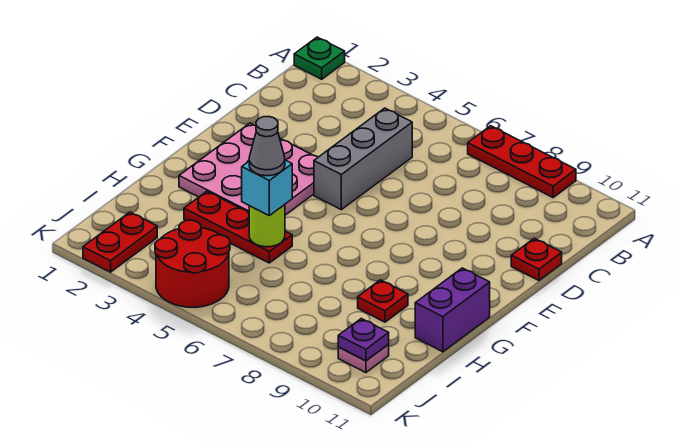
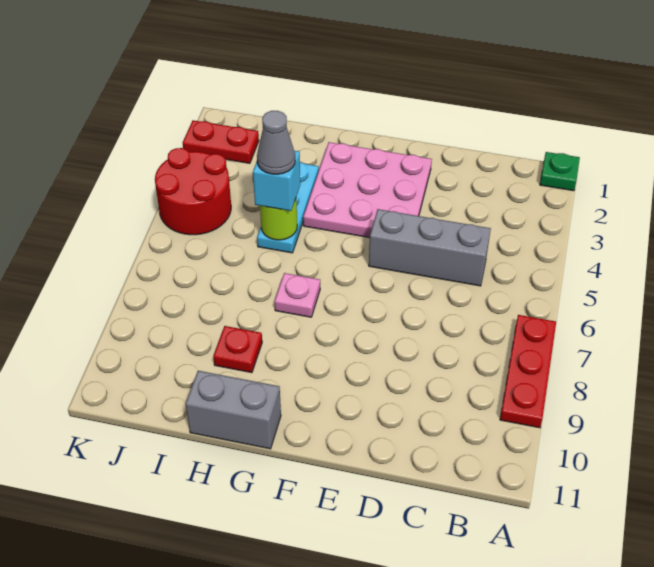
red plate D11 level 1 -> none
purple brick G11:H11 level 1 -> grey brick G11:H11 level 1
red plate H3:H5 level 1 -> cyan plate H3:H5 level 1
pink plate J10 level 1 -> pink plate G7 level 1
purple plate J10 level 2 -> none

